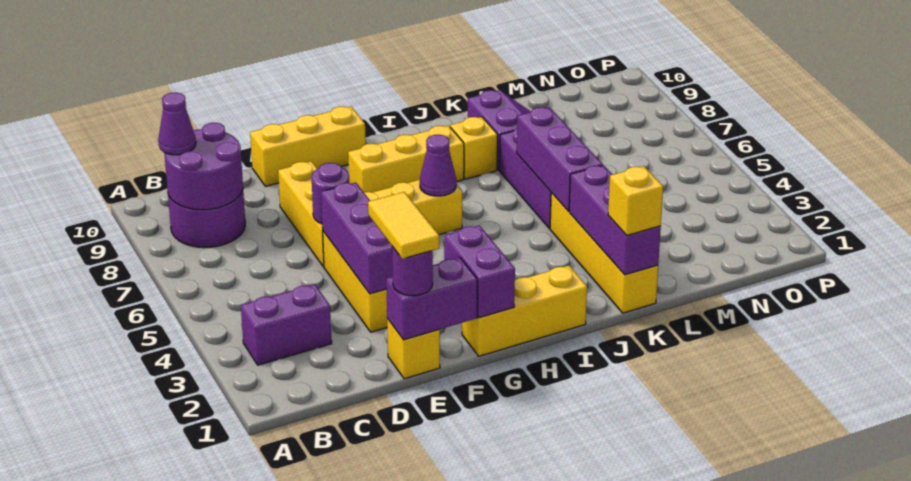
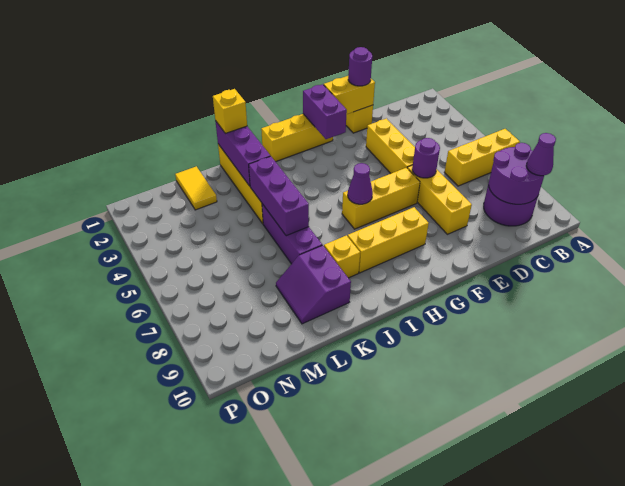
purple brick B3:C3 level 1 -> none
purple brick E1:F1 level 2 -> yellow brick E1:F1 level 2
yellow tile E1:E2 level 4 -> yellow tile M1:M2 level 1
purple brick E3:E5 level 2 -> none
yellow brick E10:G10 level 1 -> yellow brick A6:C6 level 1

